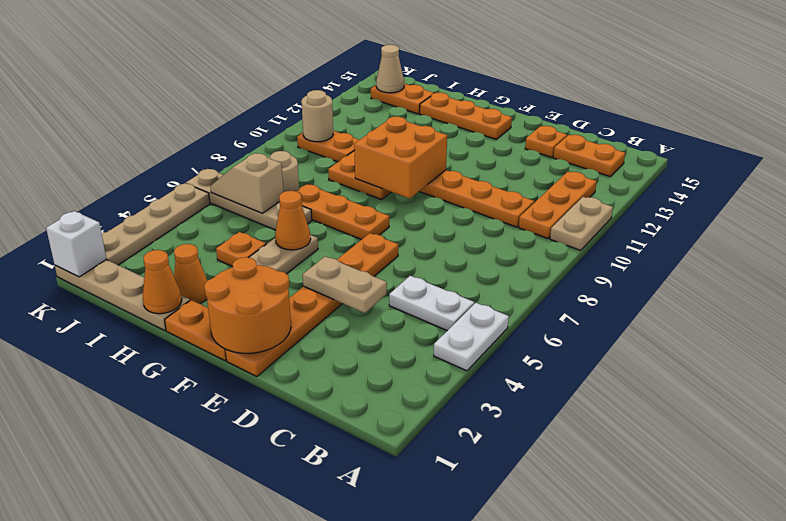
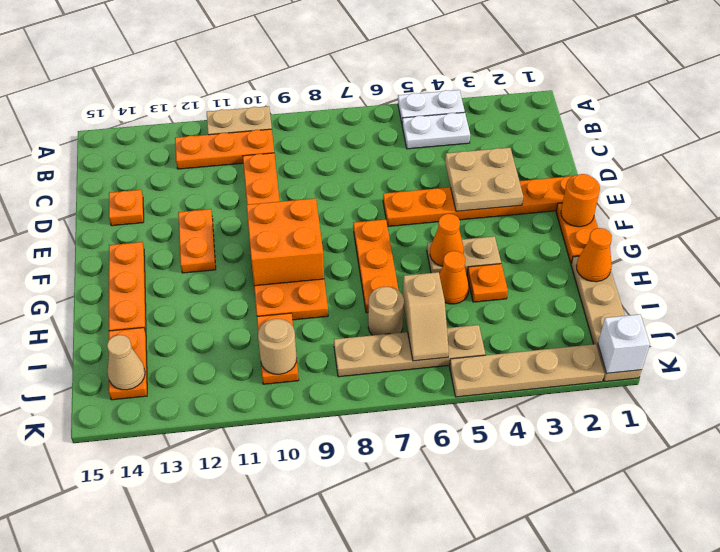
white plate B5:C5 level 1 -> white plate B4:B5 level 1
orange plate B14:C14 level 1 -> orange plate E12:F12 level 1
tan plate D4:E4 level 2 -> tan plate D3:E4 level 2
orange round brick E1:F2 level 2 -> orange round brick F1 level 2
orange cone H2 level 1 -> orange cone H5 level 1
tan plate H6:K6 level 1 -> tan plate J5:J8 level 1

